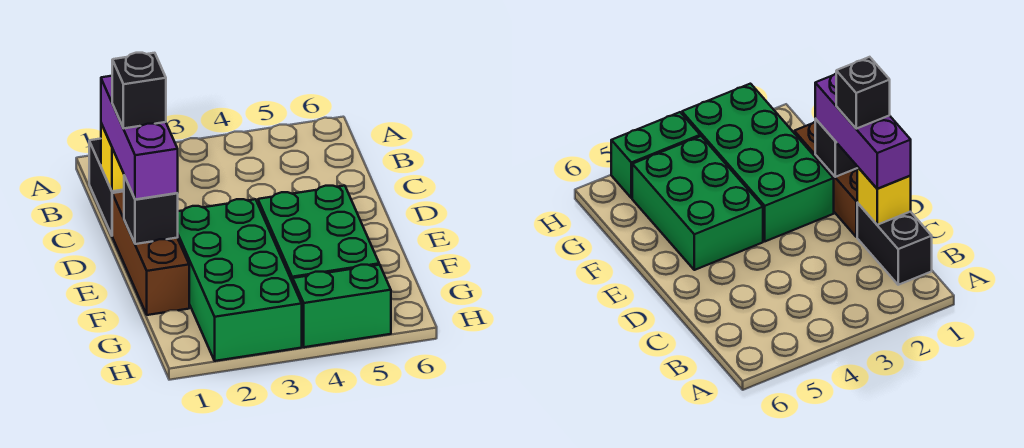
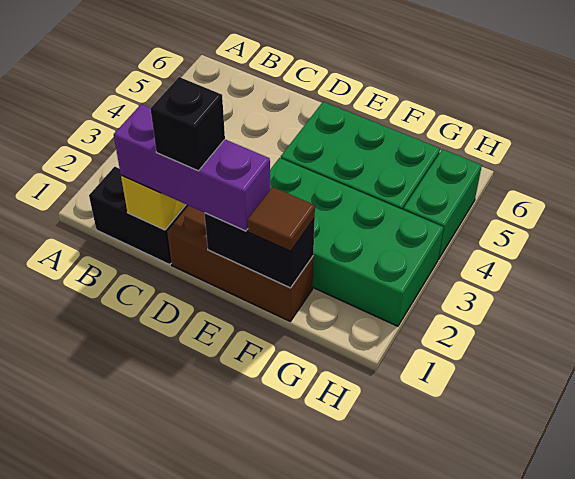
black brick E1 level 2 -> black brick E1:F1 level 2
none -> brown tile F1 level 3

